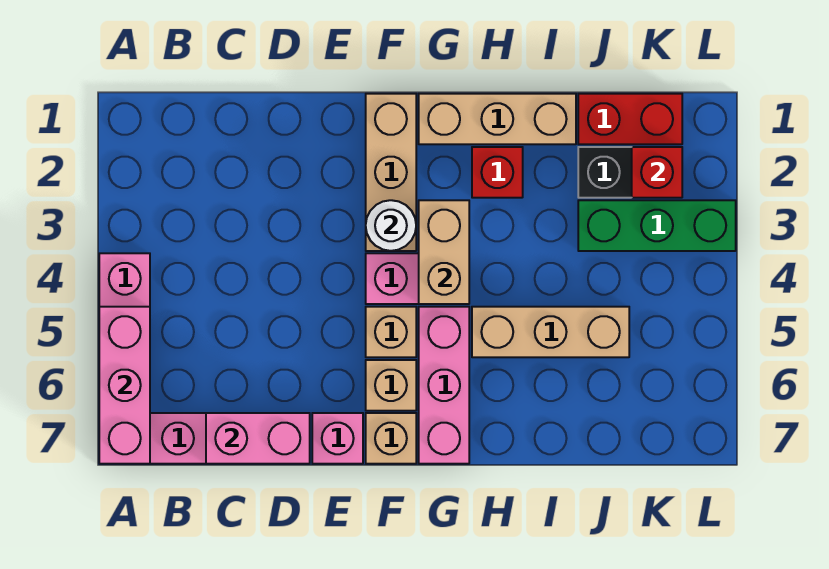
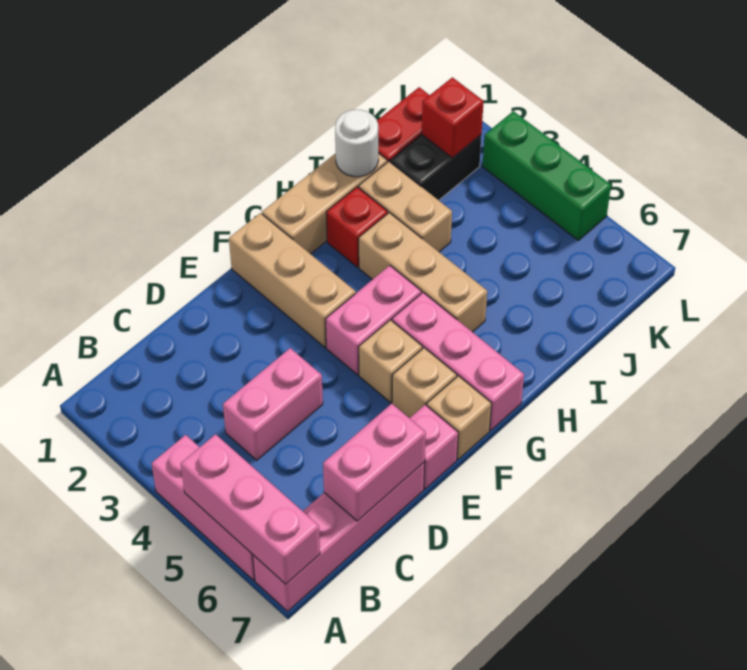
none -> pink brick C4:D4 level 1
white round brick F3 level 2 -> white round brick I1 level 2
tan brick G3:G4 level 2 -> tan brick I2:I3 level 1
tan brick H5:J5 level 1 -> tan brick H3:H5 level 1
green brick J3:L3 level 1 -> green brick L3:L5 level 1

